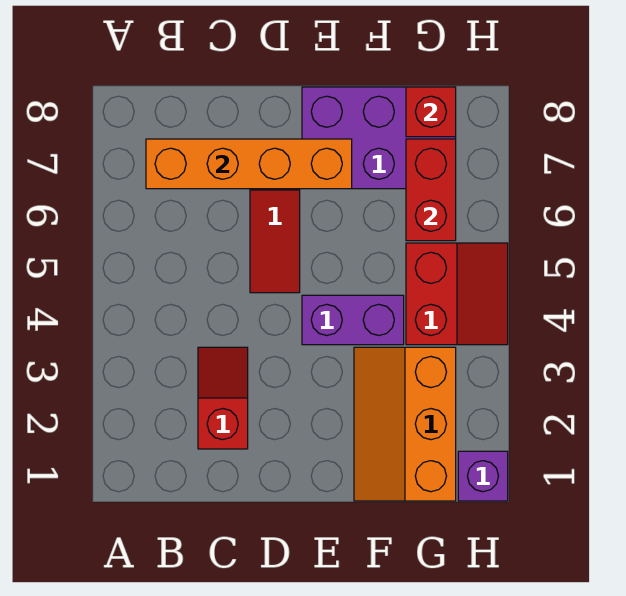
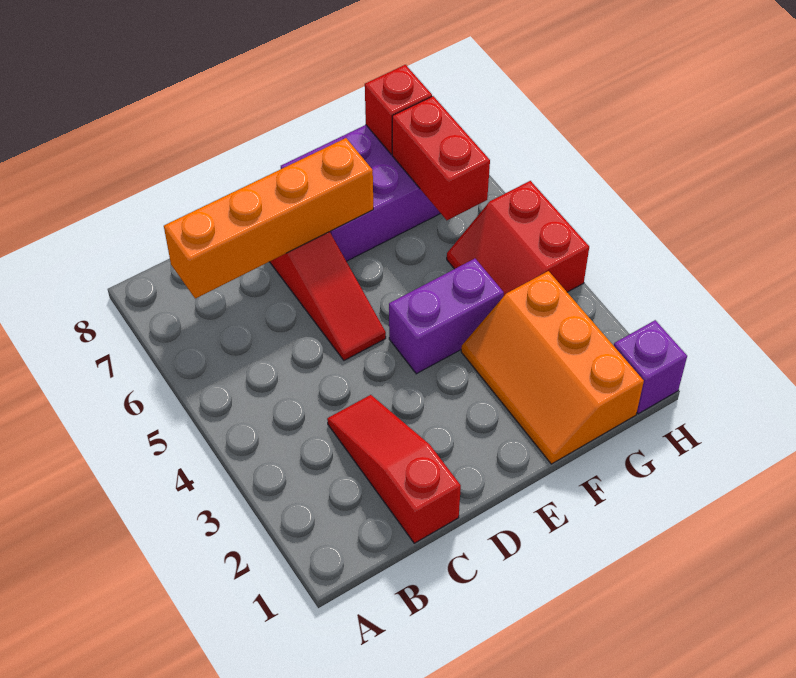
red slope C2:C3 level 1 top 2 -> red slope C1:C3 level 1 top 1
red slope G4:H5 level 1 top G -> red slope G4:H5 level 1 top H

